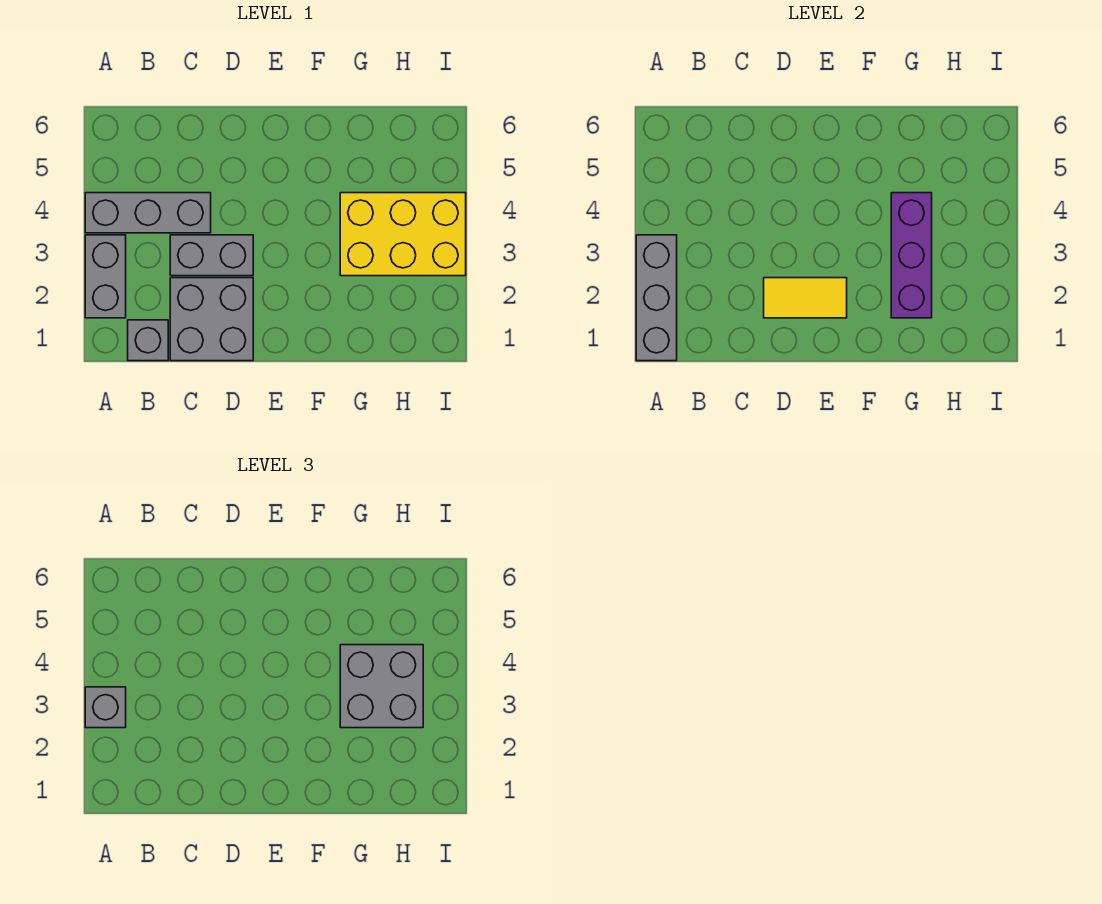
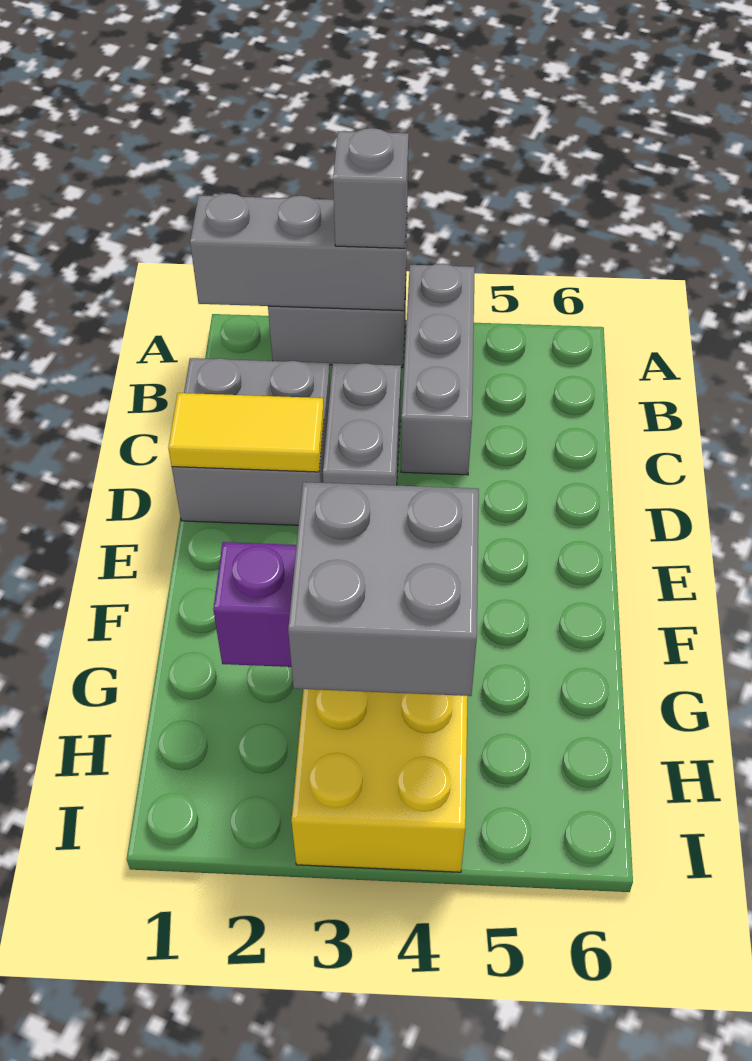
grey brick B1 level 1 -> none
yellow tile D2:E2 level 2 -> yellow tile D1:D2 level 2

